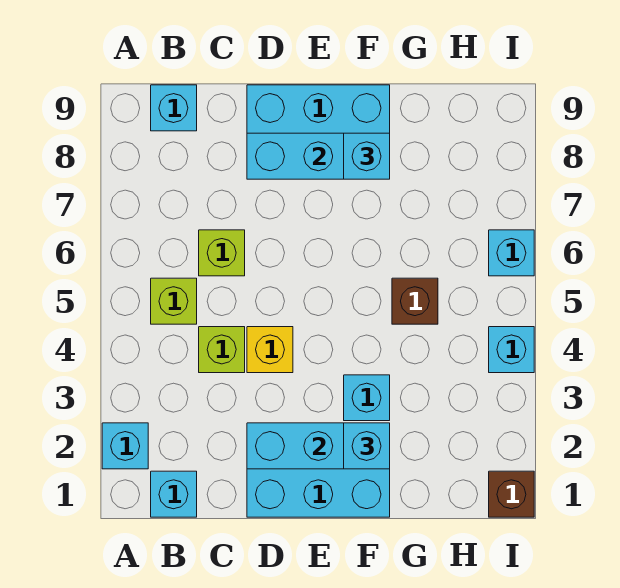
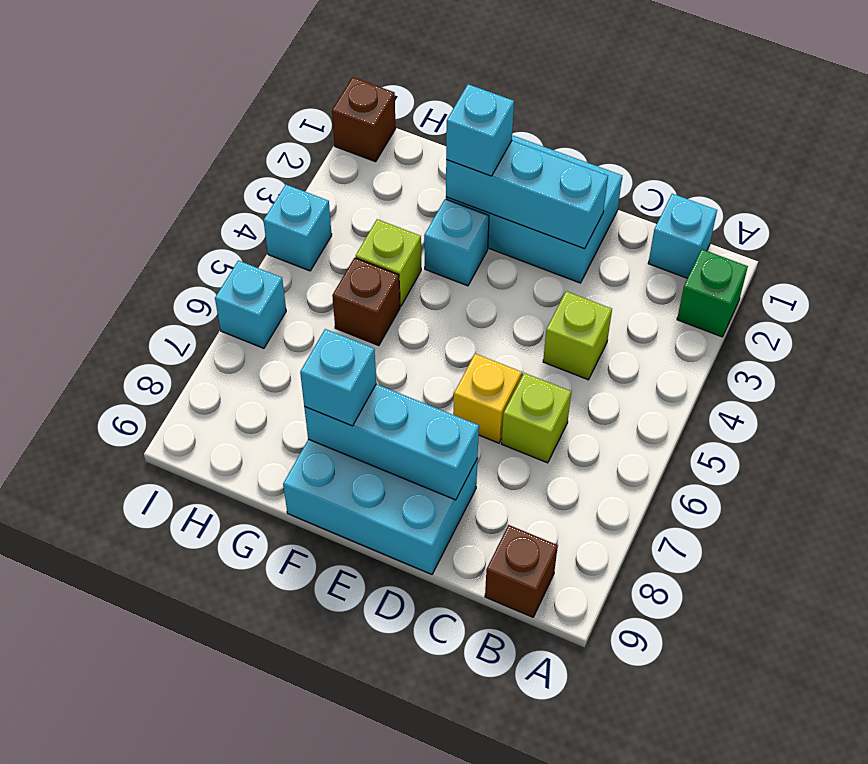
cyan brick A2 level 1 -> green brick A2 level 1
lime brick B5 level 1 -> lime brick G4 level 1
cyan brick B9 level 1 -> brown brick B9 level 1
yellow brick D4 level 1 -> yellow brick D6 level 1

